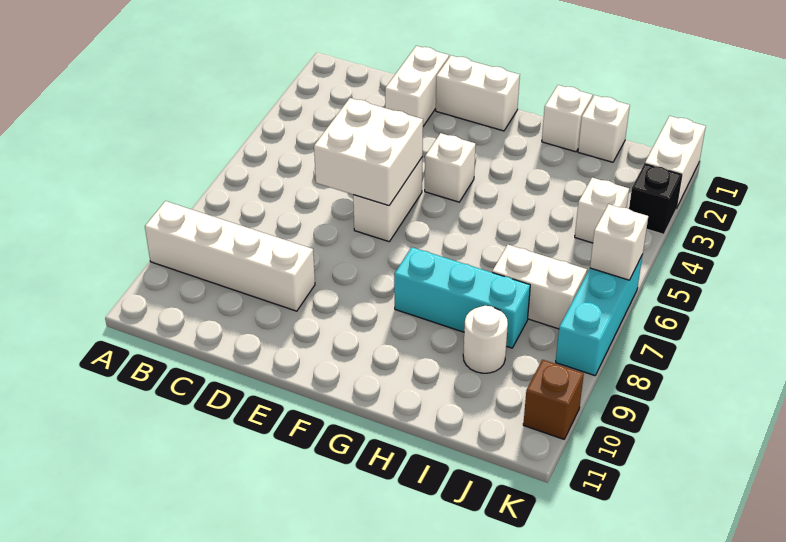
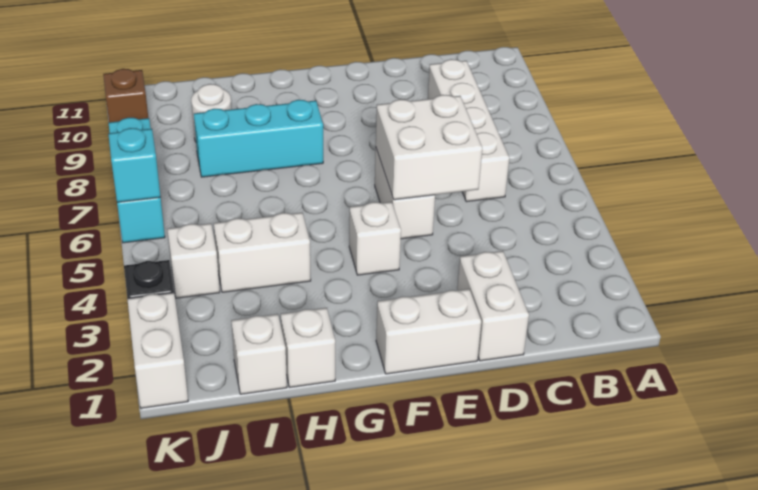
white brick A9:D9 level 1 -> white brick C6:C9 level 1
white brick I7:J7 level 1 -> white brick H4:I4 level 1
white brick K6 level 2 -> cyan brick K6 level 2

